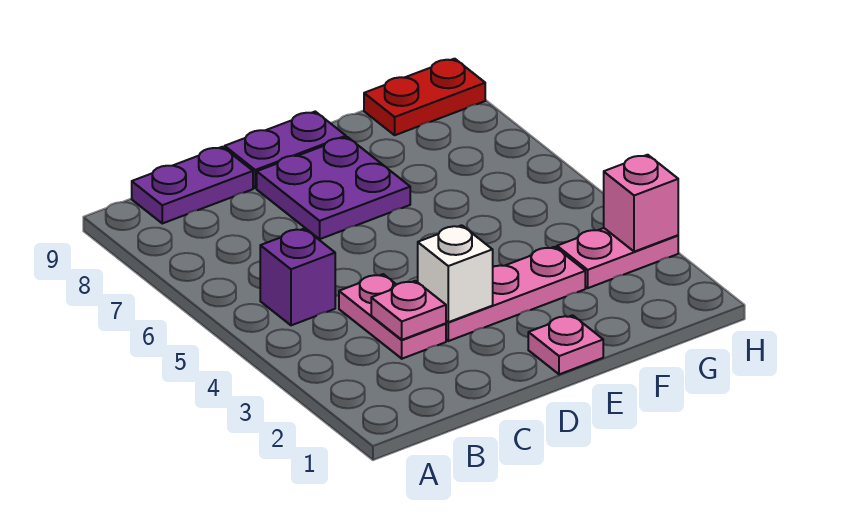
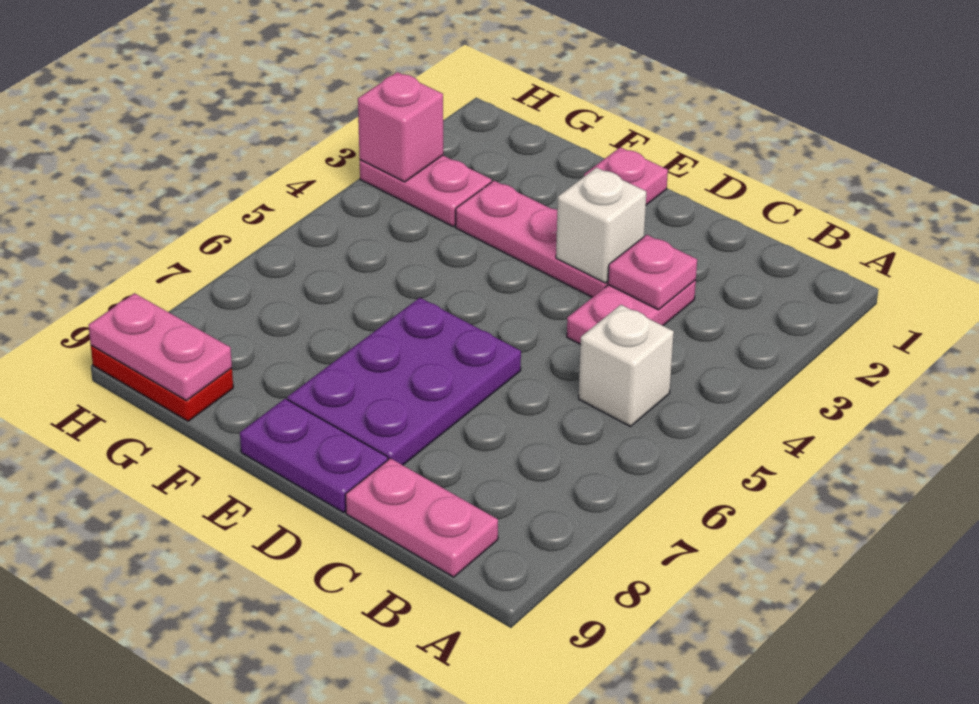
purple brick B5 level 1 -> white brick B5 level 1
purple plate B9:C9 level 1 -> pink plate B9:C9 level 1
purple plate D7:E8 level 1 -> purple plate D6:E8 level 1
none -> pink plate G9:H9 level 2

